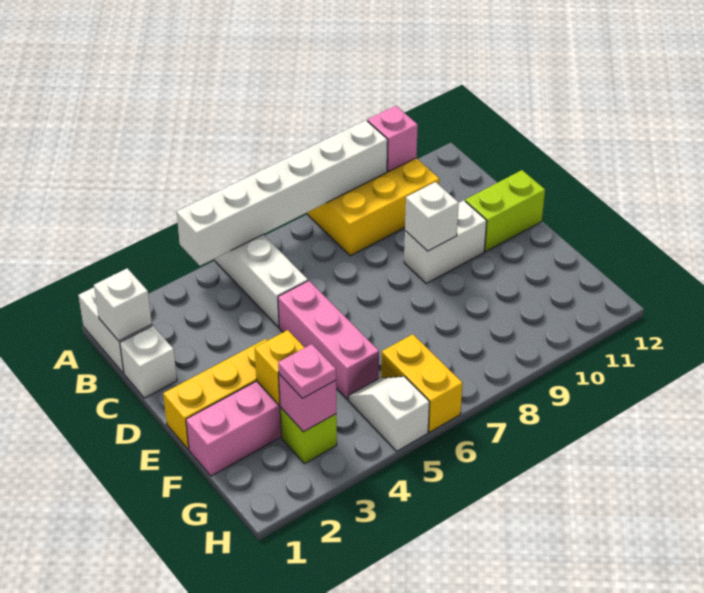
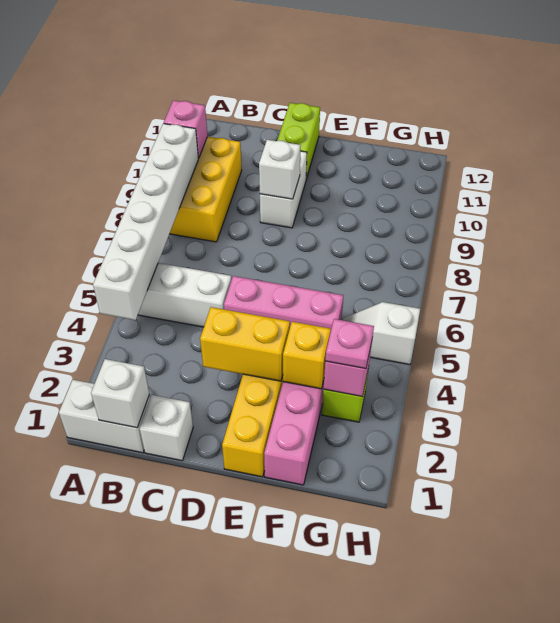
yellow brick G6:H6 level 1 -> yellow brick D3:E3 level 2

